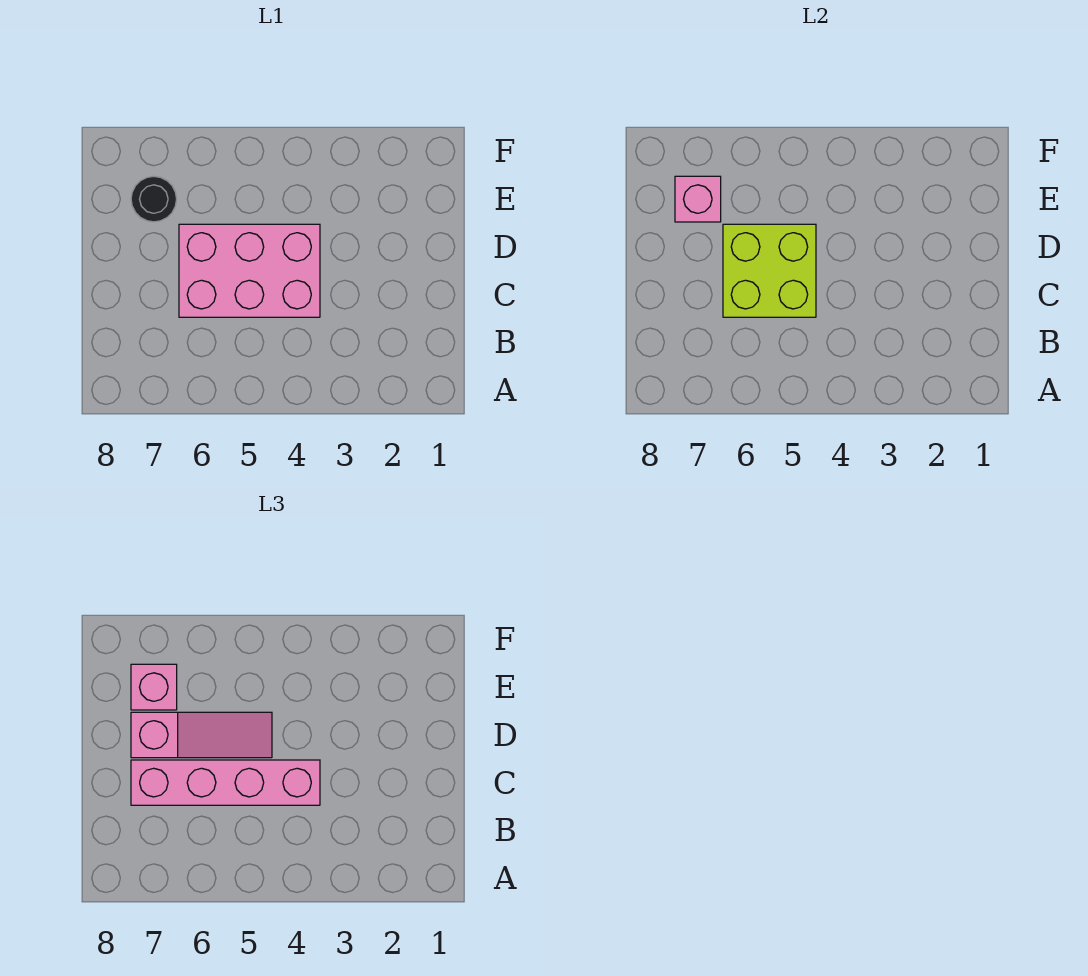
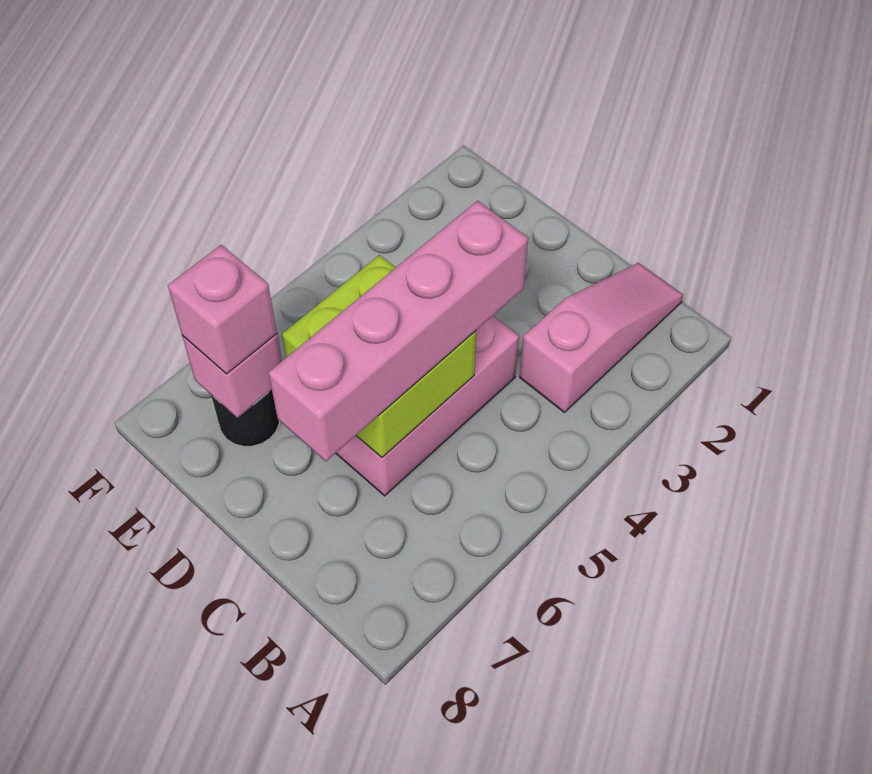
pink slope D5:D7 level 3 top 7 -> pink slope B1:B3 level 1 top 3

